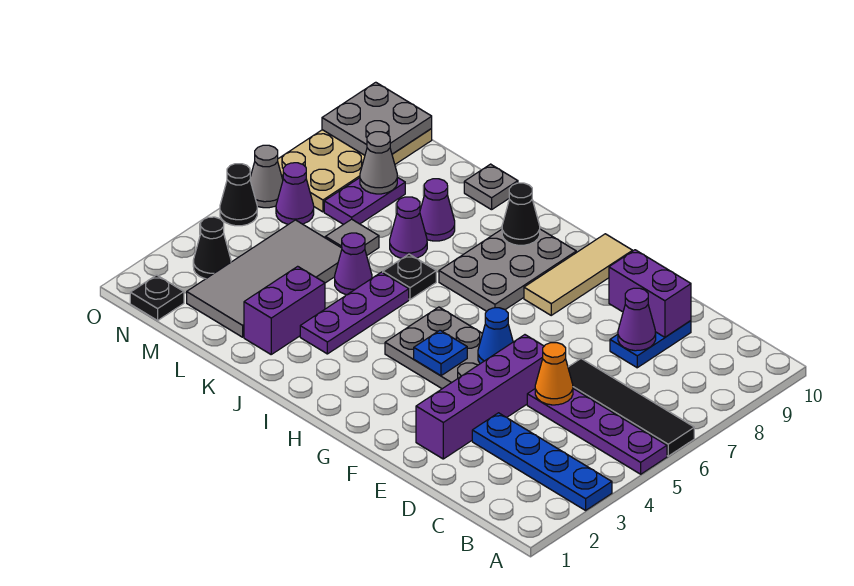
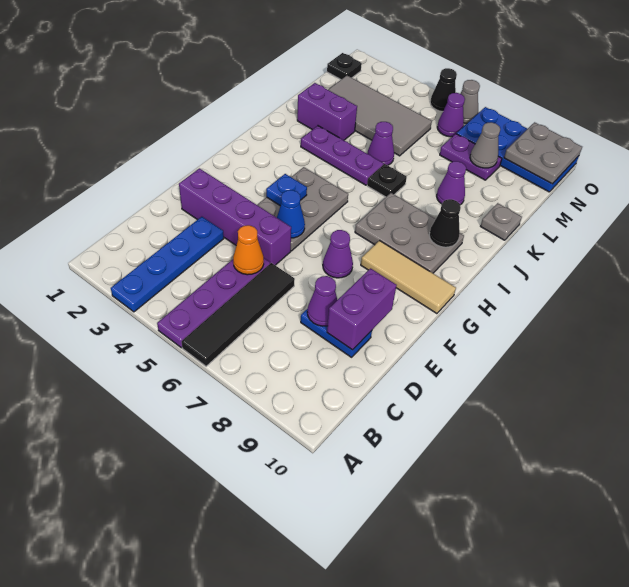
purple cone K7 level 1 -> purple cone F7 level 1
grey tile L6 level 1 -> none
black cone N3 level 1 -> none
tan plate N7:O10 level 1 -> blue plate N7:O10 level 1

